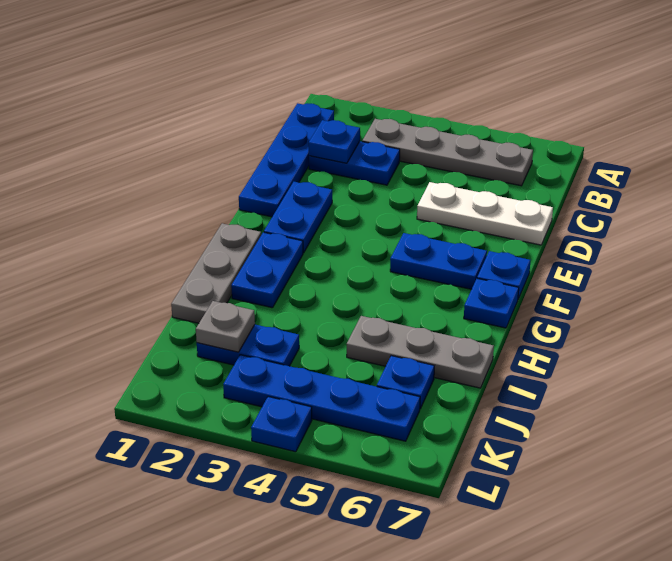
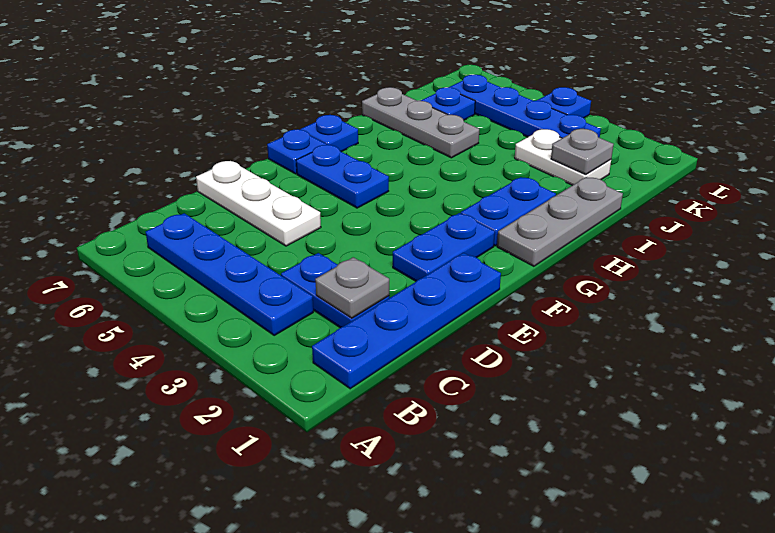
grey plate B3:B6 level 1 -> blue plate B3:B6 level 1
blue plate C2 level 2 -> grey plate C2 level 2
blue plate J2:J3 level 1 -> white plate J2:J3 level 1

